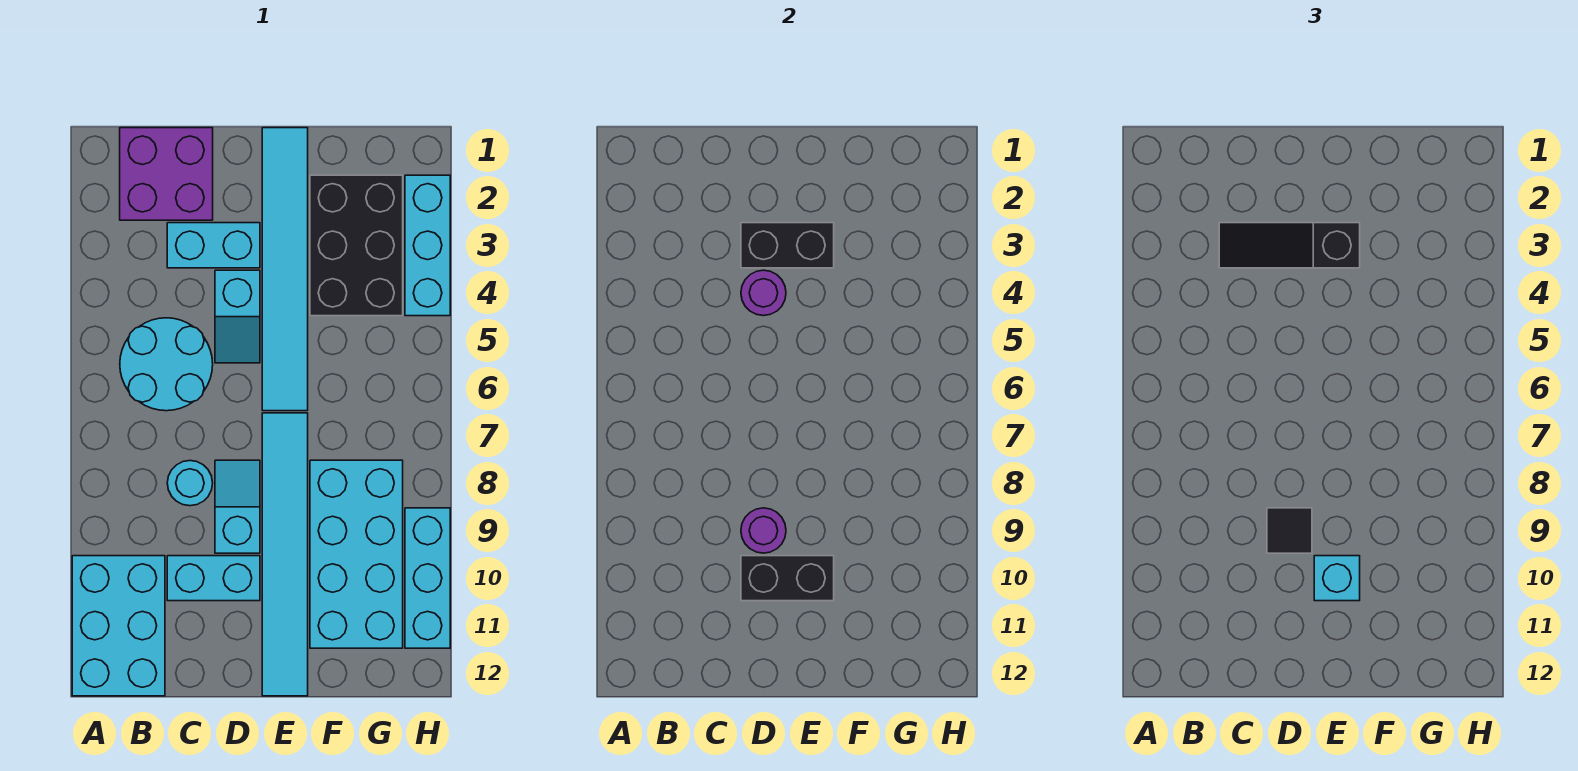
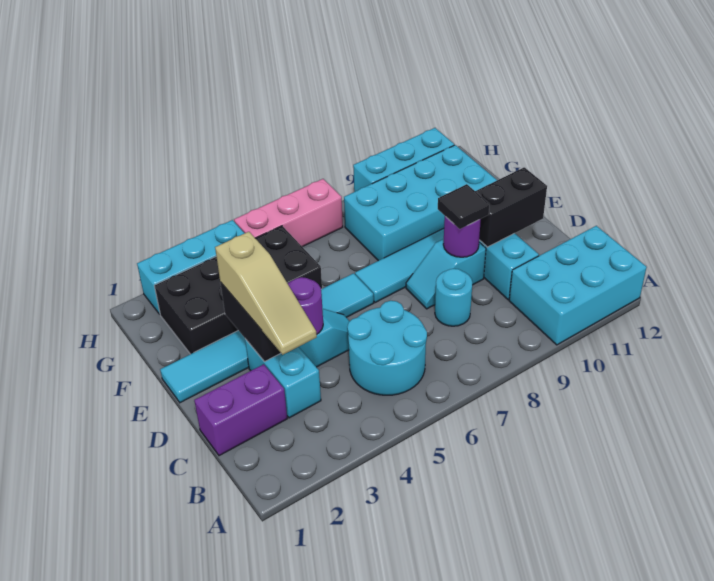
purple brick B1:C2 level 1 -> purple brick C1:C2 level 1
black slope C3:E3 level 3 top E -> tan slope C3:E3 level 3 top E
black brick D10:E10 level 2 -> black brick D10:D11 level 2
cyan brick E10 level 3 -> none
black brick F2:G4 level 1 -> black brick F2:G5 level 1
none -> pink brick H5:H7 level 1

